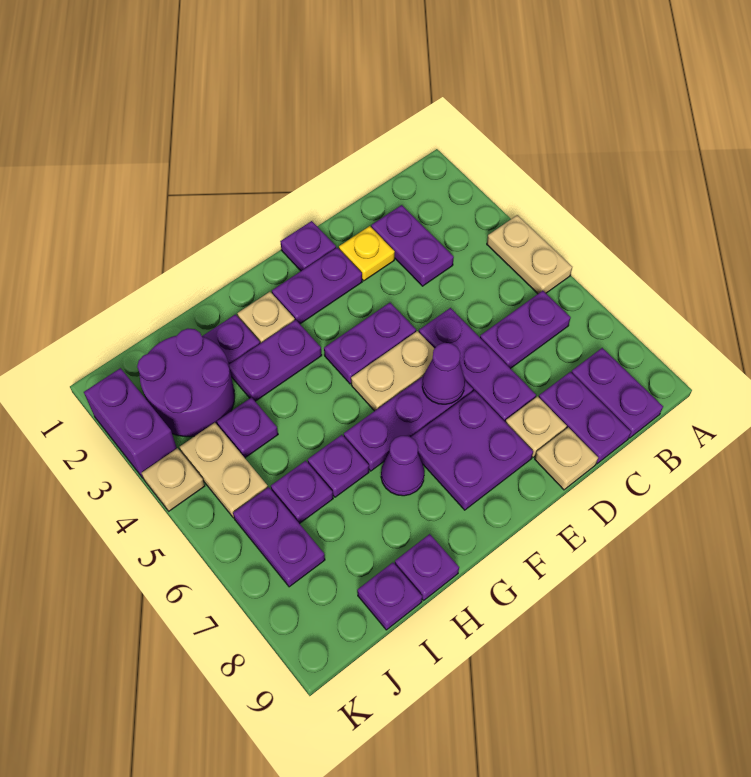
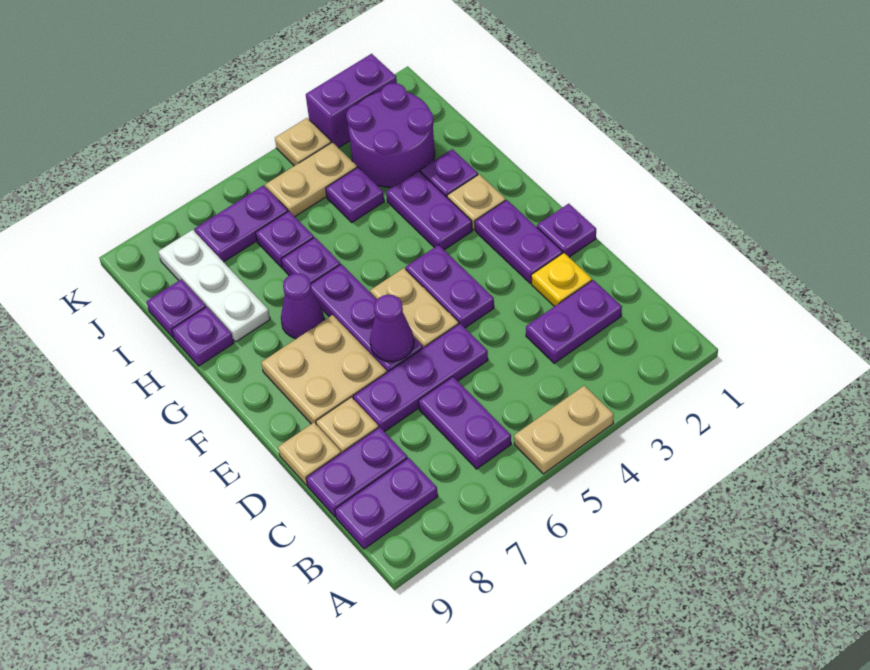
purple plate E7:F8 level 1 -> tan plate E7:F8 level 1
none -> white plate H8:J8 level 1

